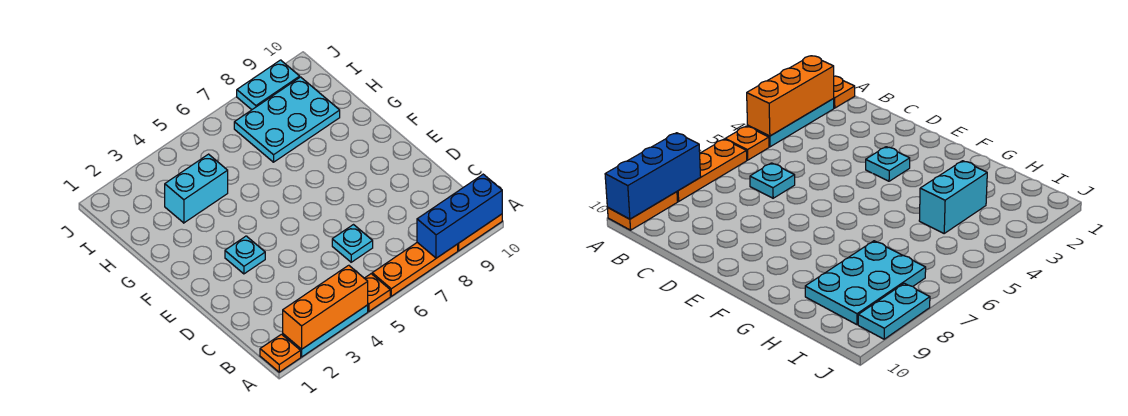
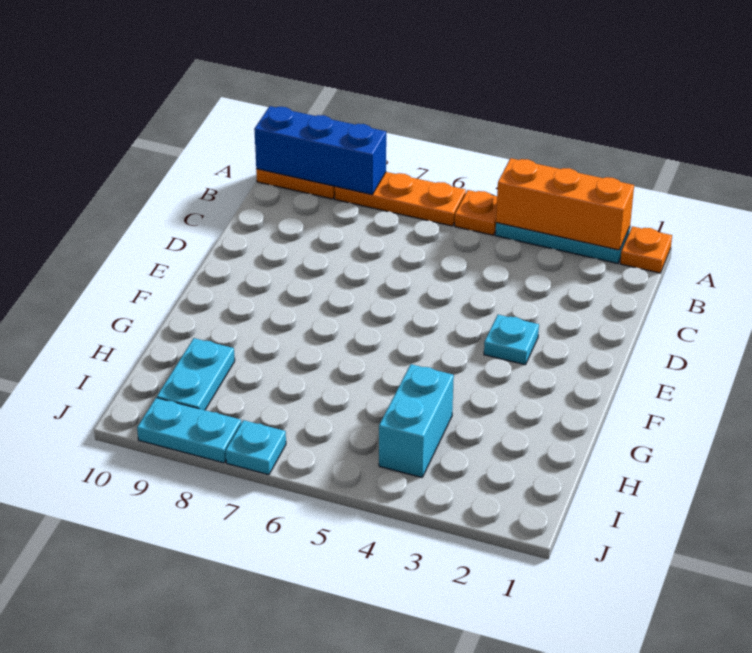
cyan plate C6 level 1 -> cyan plate J7 level 1
cyan brick H3:H4 level 1 -> cyan brick H4:I4 level 1
cyan plate H7:I9 level 1 -> cyan plate H9:I9 level 1

